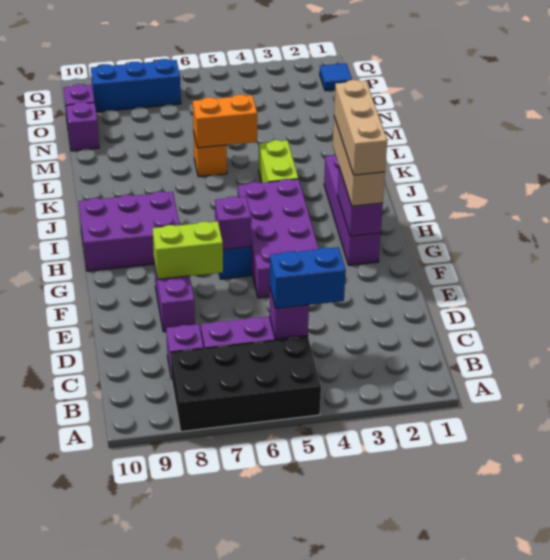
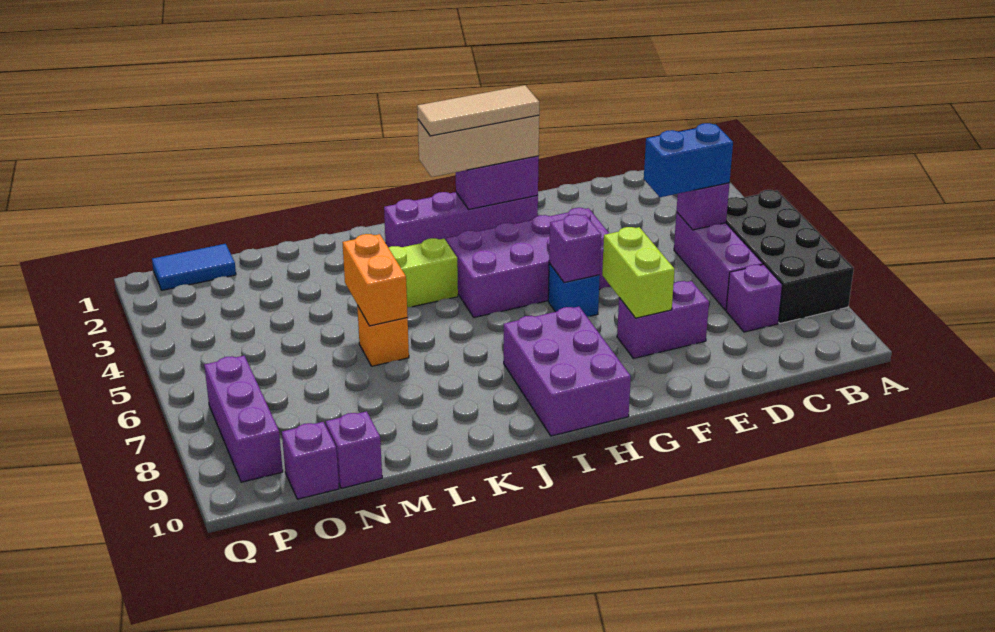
blue brick C4:C5 level 3 -> blue brick C5:D5 level 3
tan brick G2:I2 level 4 -> tan tile G2:I2 level 4
blue tile P1 level 1 -> blue tile O1:P1 level 1
blue brick P7:P9 level 1 -> purple brick P7:P9 level 1

